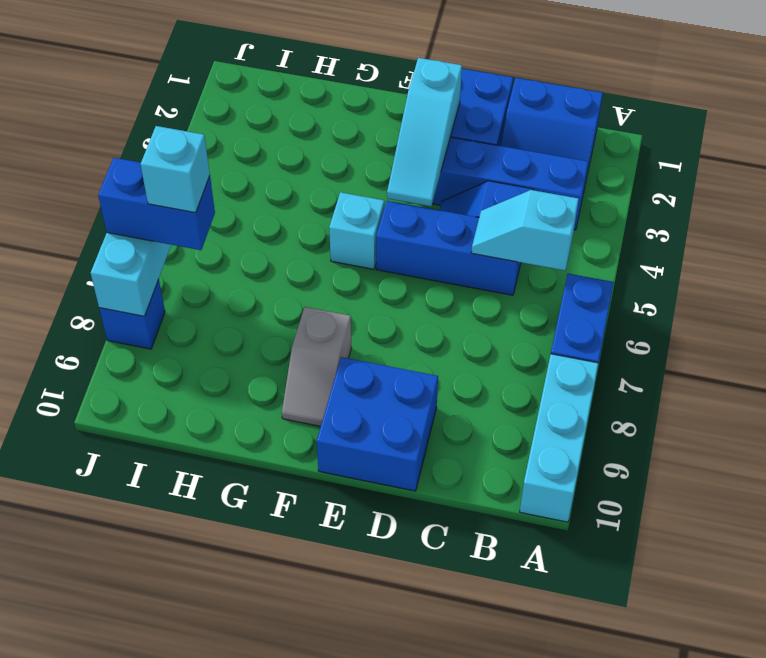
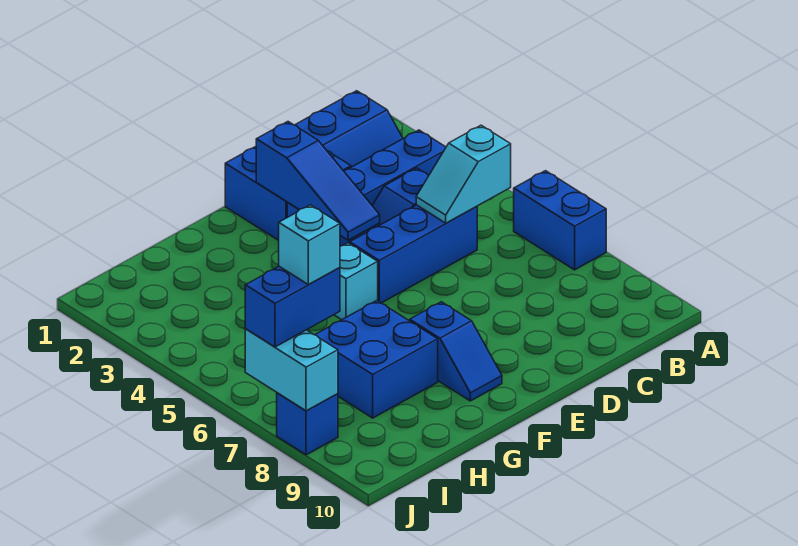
cyan brick A8:A10 level 1 -> none
blue brick D9:E10 level 1 -> blue brick G7:H8 level 1
cyan slope E2:E4 level 2 top 2 -> blue slope E2:E4 level 2 top 2
grey slope F8:F9 level 1 top 8 -> blue slope F8:F9 level 1 top 8

